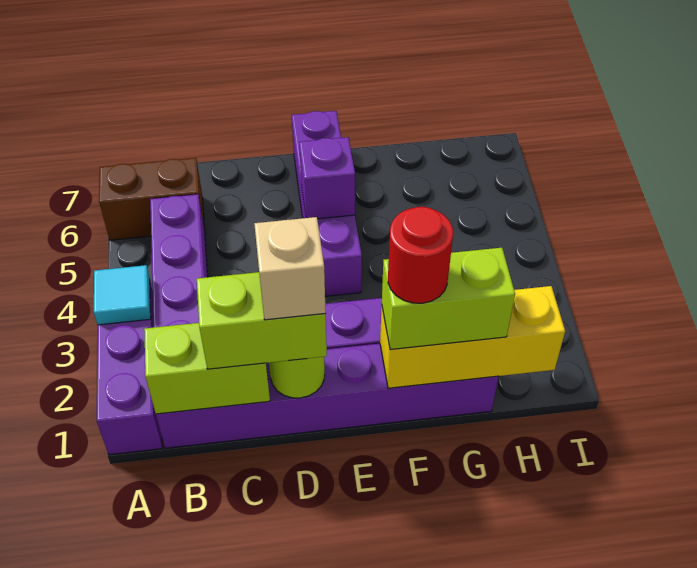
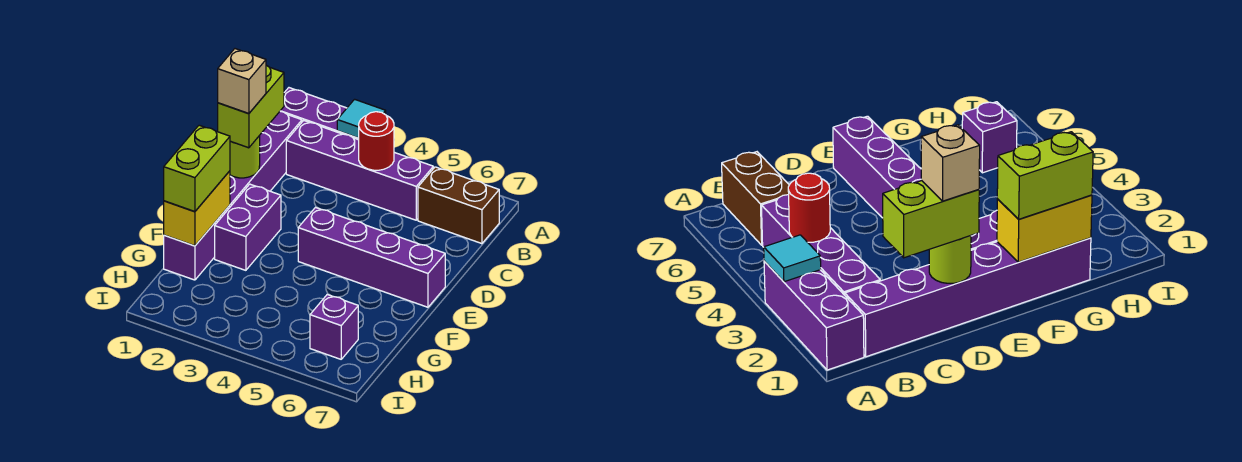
brown brick A6:B6 level 1 -> brown brick B6:B7 level 1
lime brick B1:C1 level 2 -> none
purple brick E5 level 2 -> purple brick H6 level 1
yellow brick F1:H1 level 2 -> yellow brick F1:G1 level 2
red round brick F1 level 4 -> red round brick B4 level 2

